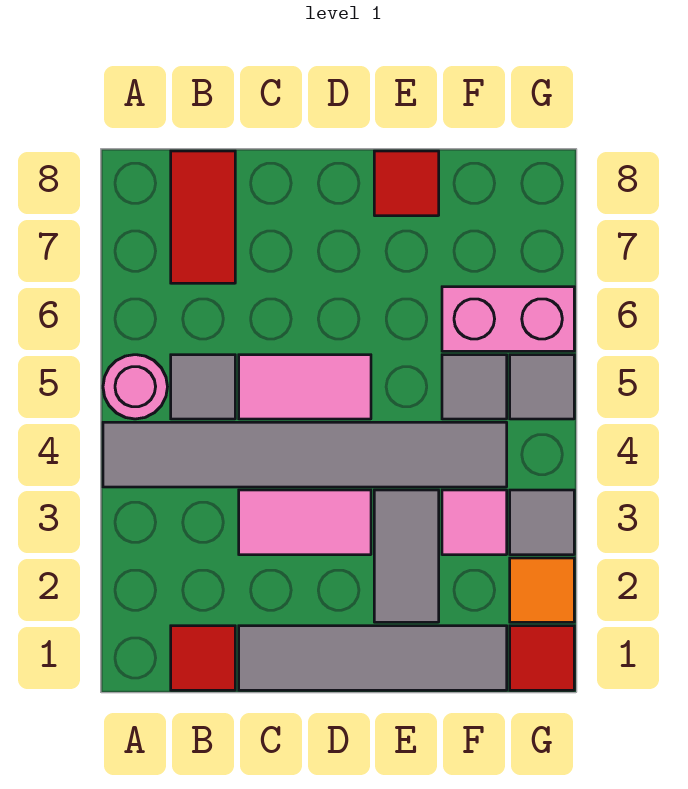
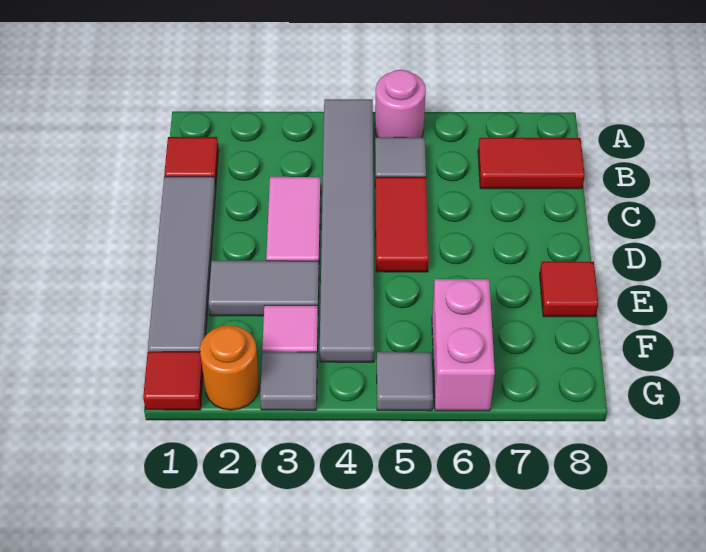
pink tile C5:D5 level 1 -> red tile C5:D5 level 1
grey tile F5 level 1 -> none
orange tile G2 level 1 -> orange round brick G2 level 1

